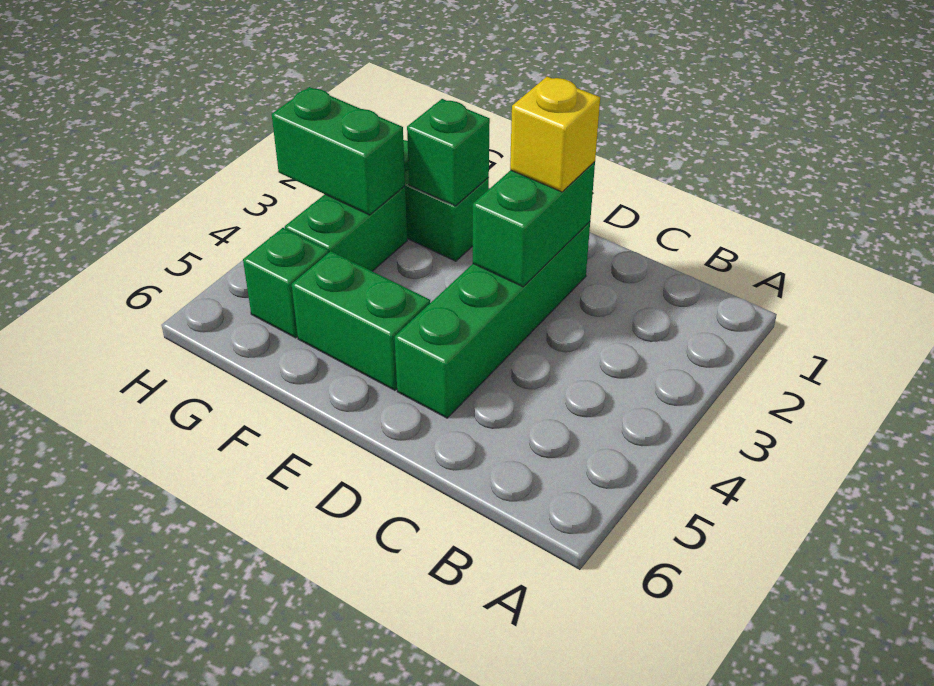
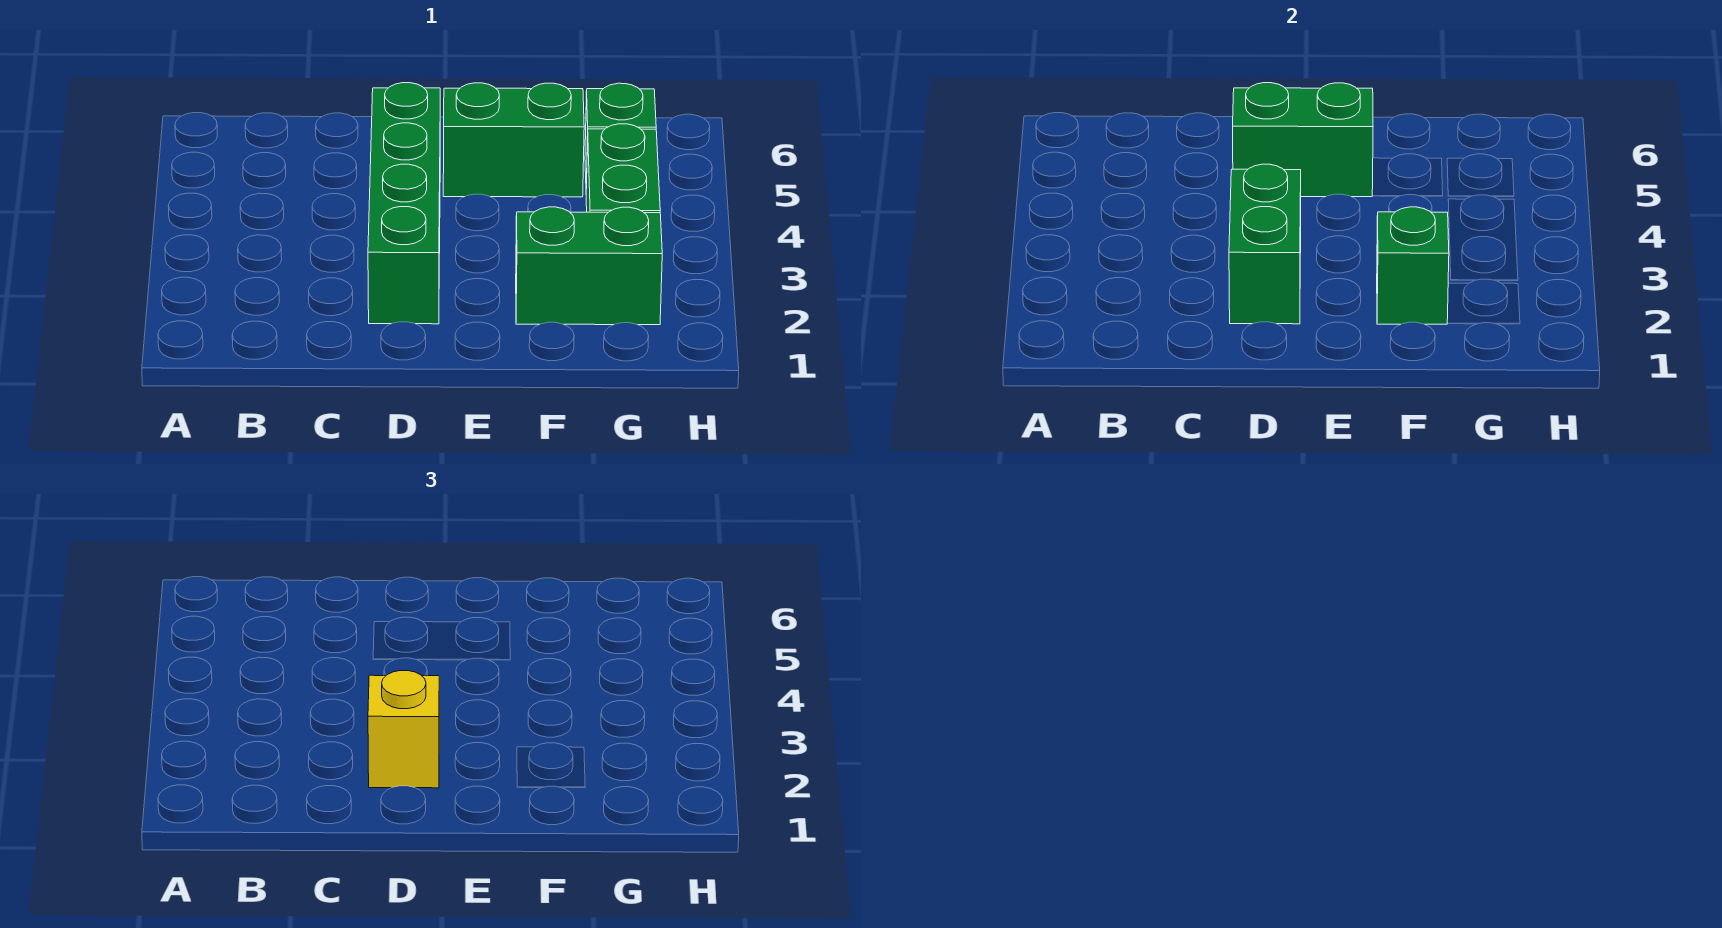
green brick G3:H3 level 2 -> green brick D5:E5 level 2

